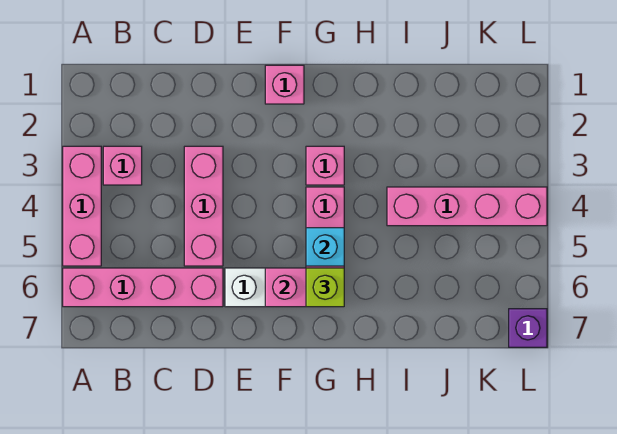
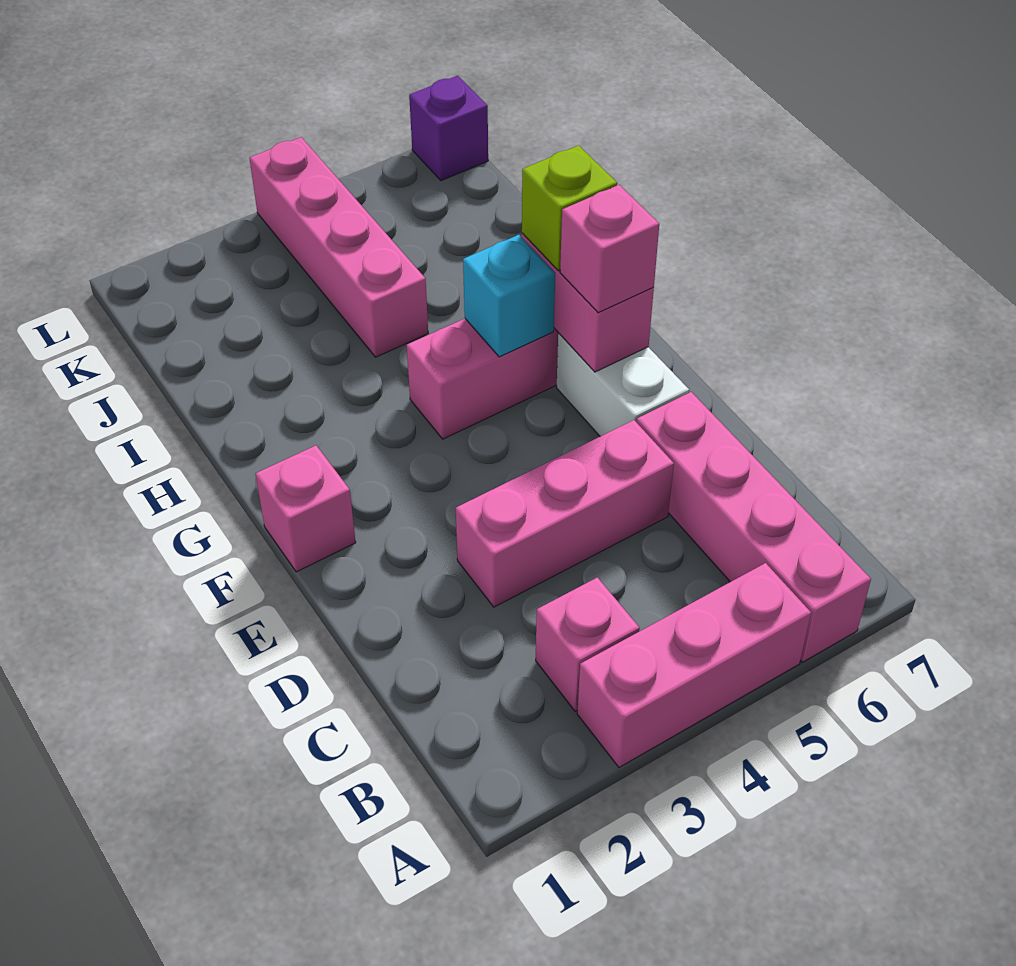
pink brick G3 level 1 -> pink brick F6 level 3

